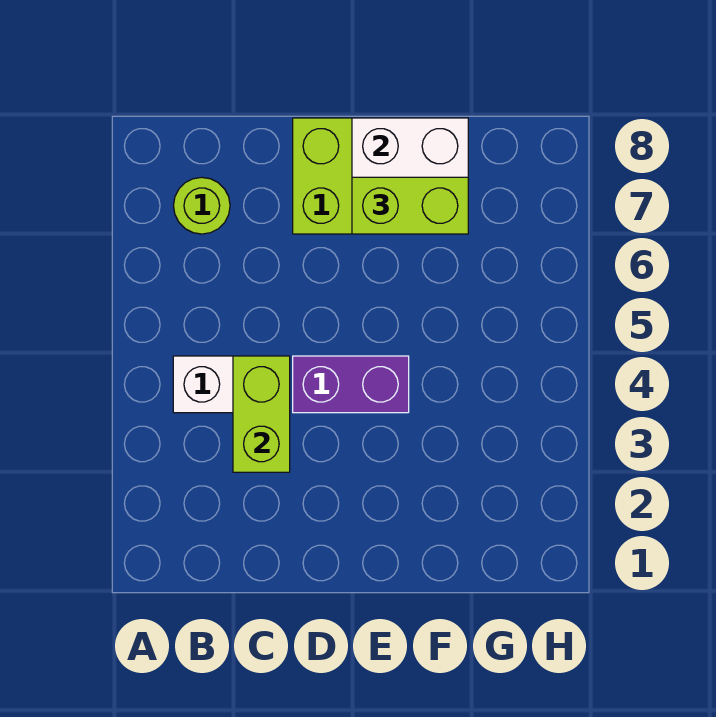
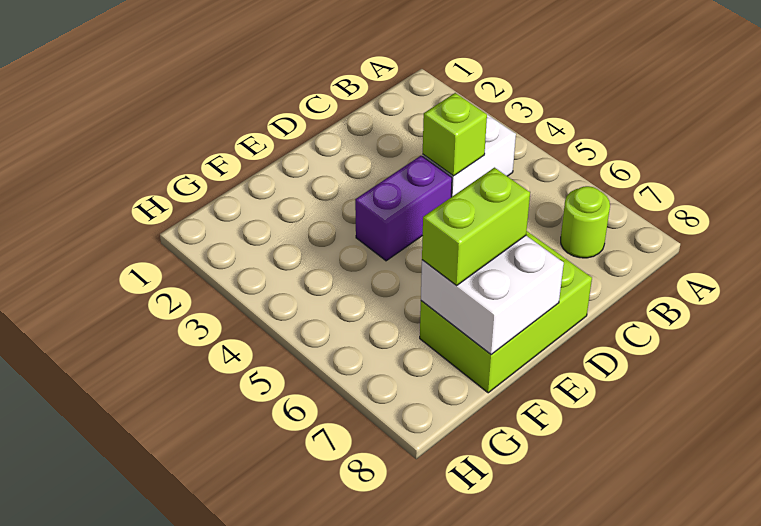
lime brick C3:C4 level 2 -> lime brick C4 level 2

